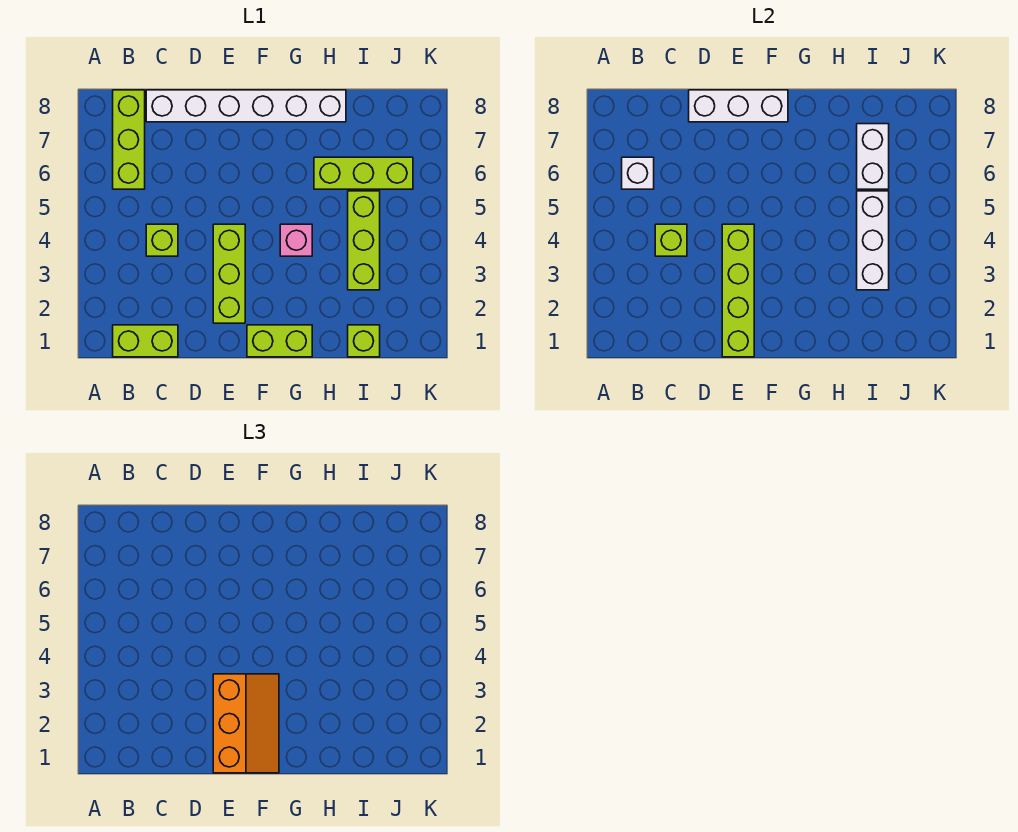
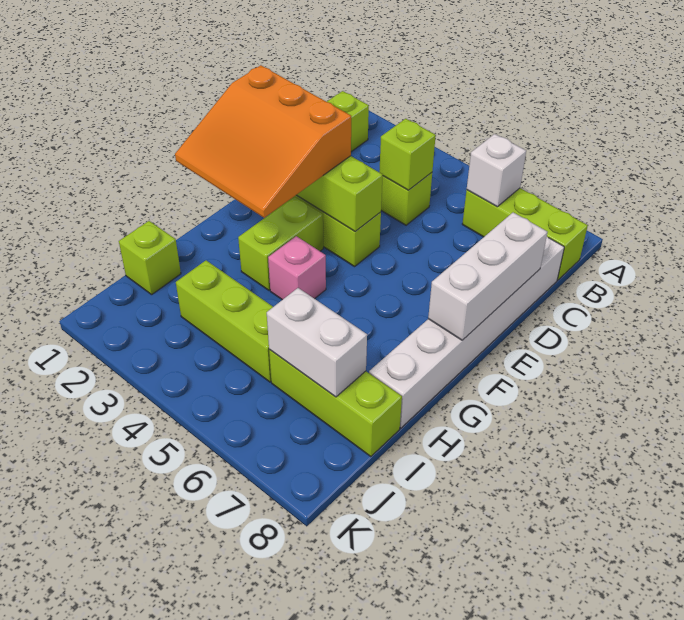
orange slope E1:F3 level 3 top E -> orange slope E1:G3 level 3 top E
lime brick F1:G1 level 1 -> lime brick F3:G3 level 1
lime brick H6:J6 level 1 -> lime brick I6:I8 level 1
white brick I3:I5 level 2 -> none

